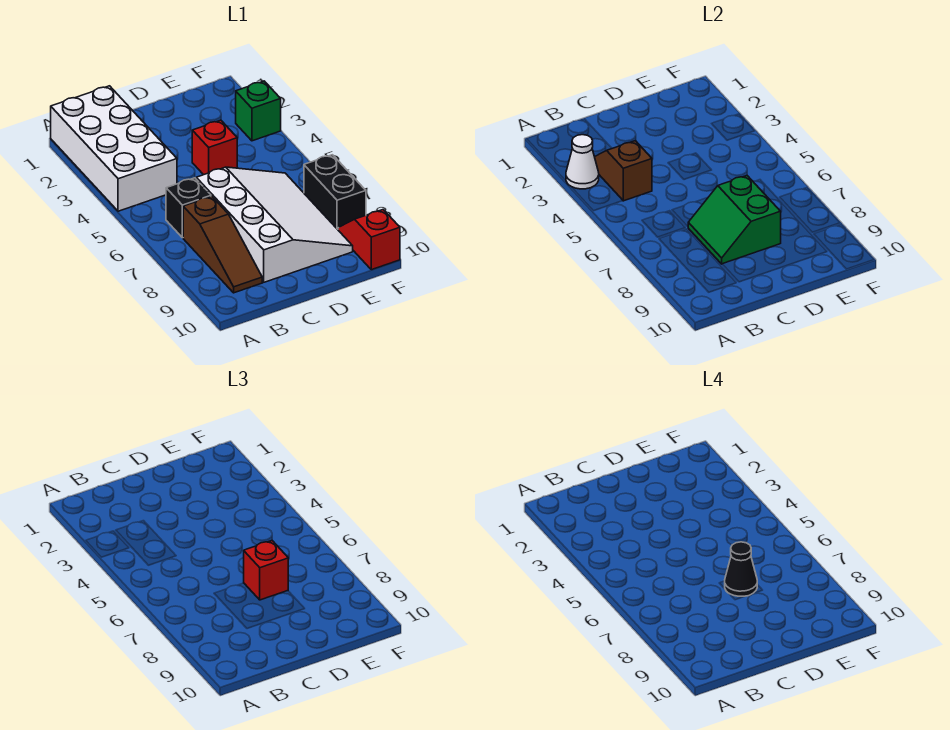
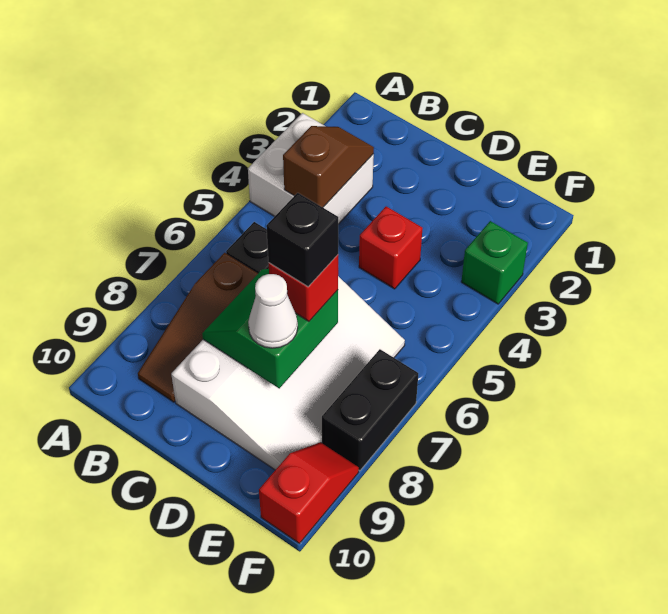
white brick A1:B4 level 1 -> white brick A3:B4 level 1
white cone A3 level 2 -> white cone D8 level 3
black cone D7 level 4 -> black brick D7 level 4

